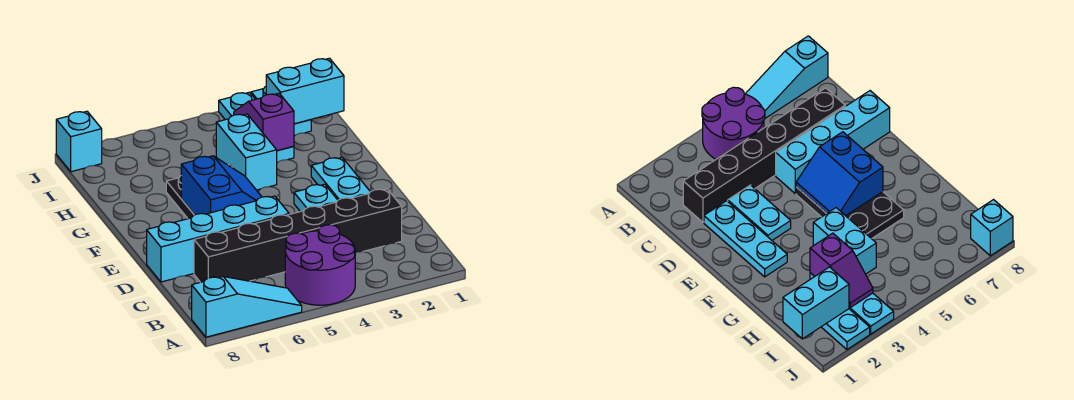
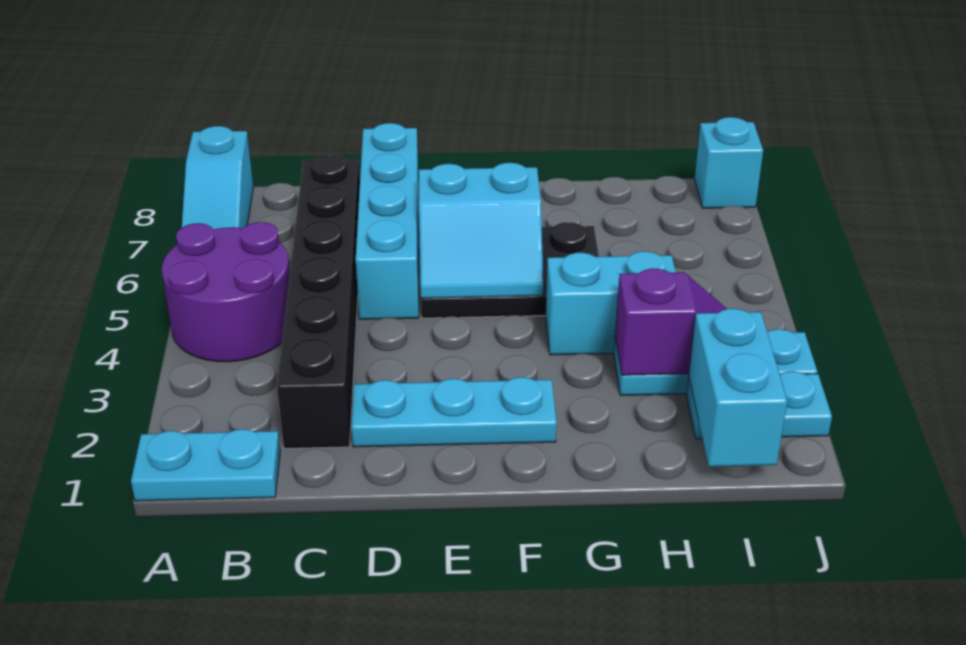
cyan plate D3:E3 level 1 -> cyan plate A1:B1 level 1
blue slope E5:F6 level 2 top 6 -> cyan slope E5:F6 level 2 top 6

